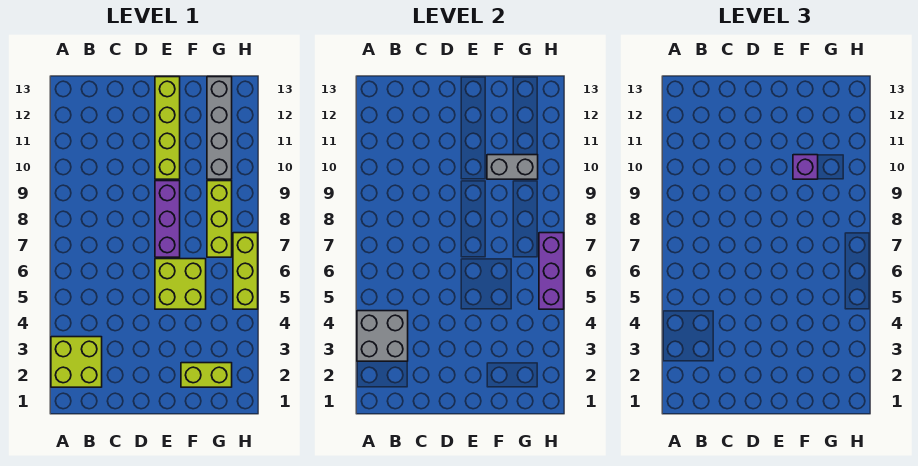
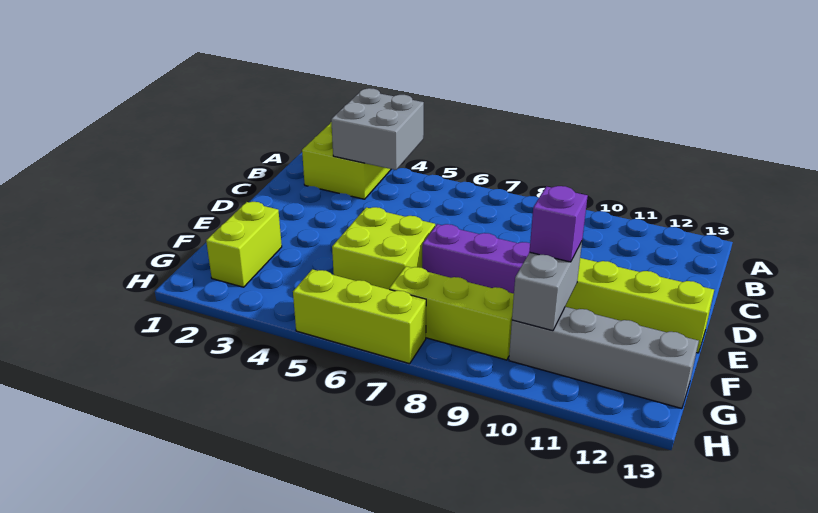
purple brick H5:H7 level 2 -> none

